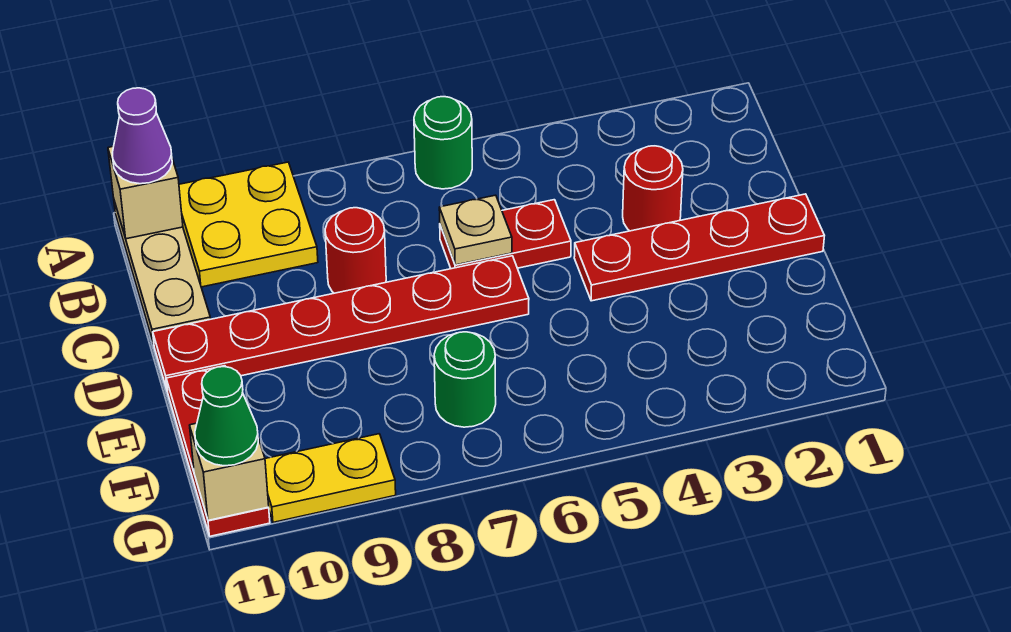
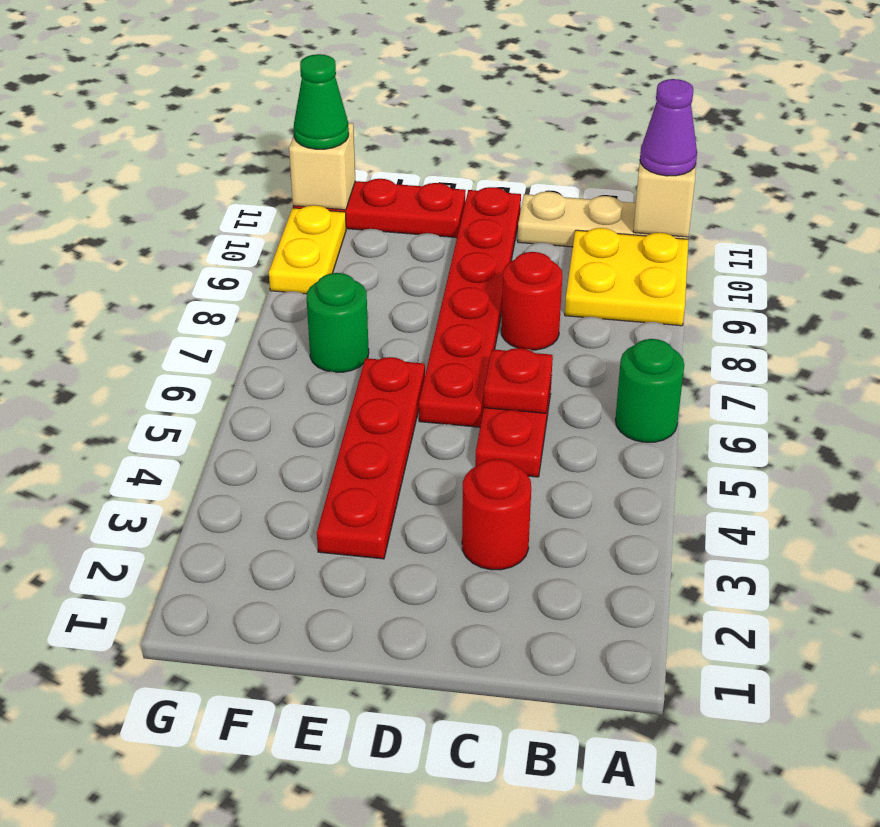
tan plate C6 level 2 -> red plate C6 level 2
red plate D1:D4 level 1 -> red plate E3:E6 level 1

